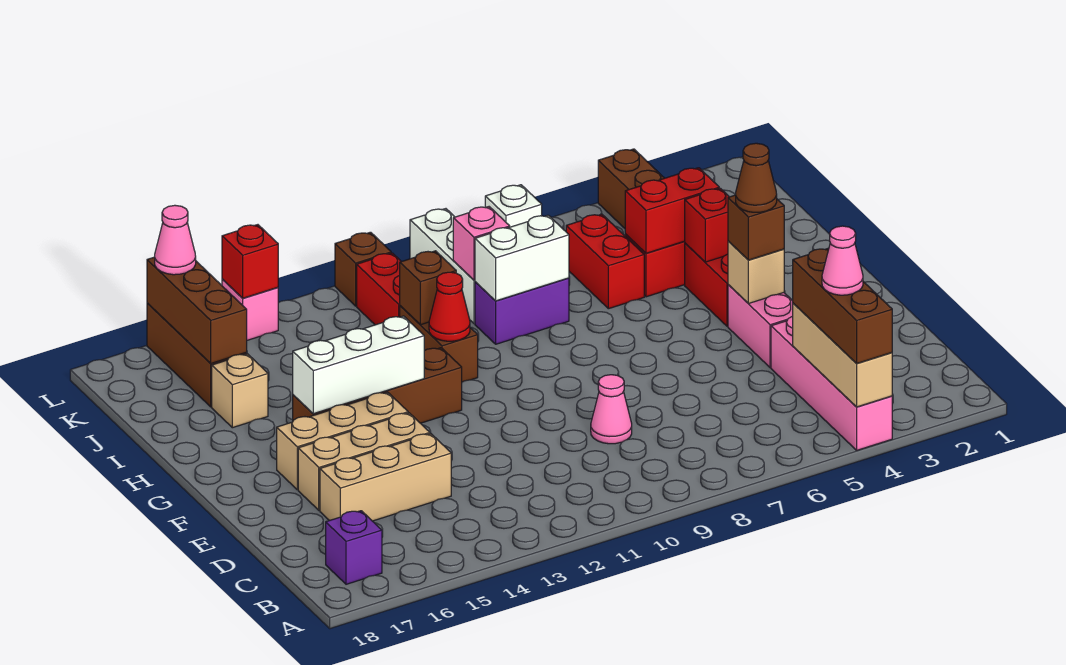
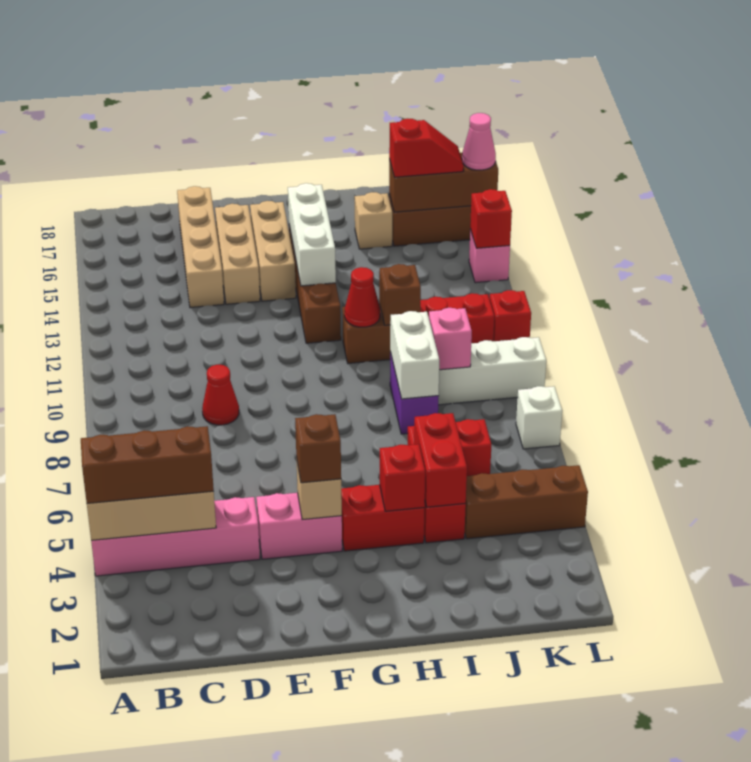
pink cone B4 level 4 -> none
purple brick B17 level 1 -> none
pink cone D9 level 1 -> red cone D9 level 1
tan brick D14:D16 level 1 -> tan brick D14:D17 level 1
brown cone F4 level 4 -> none
none -> red slope J16:K16 level 3 top J
brown brick L11 level 1 -> red brick L11 level 1

